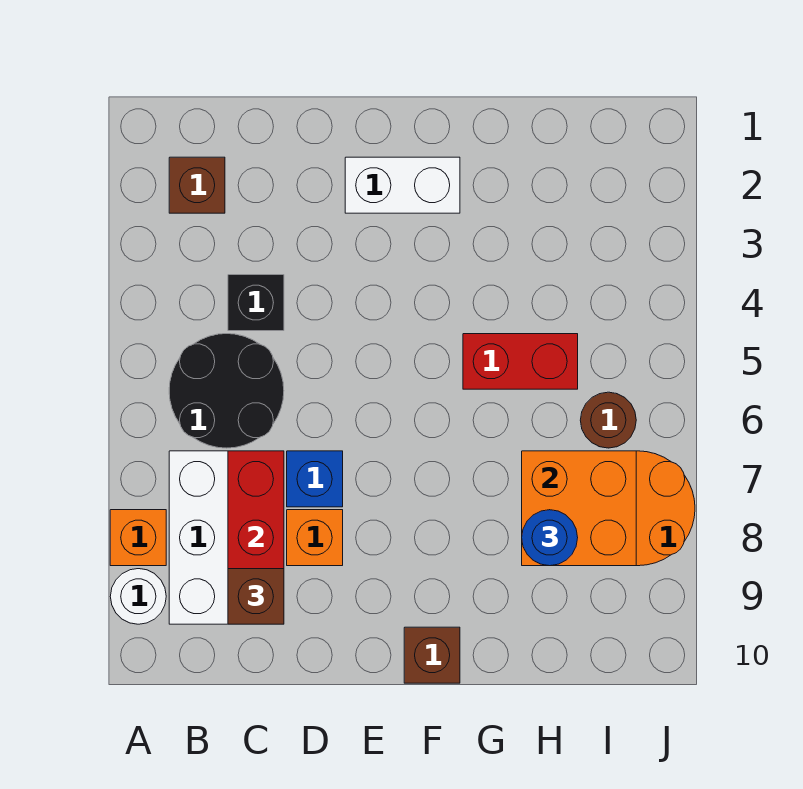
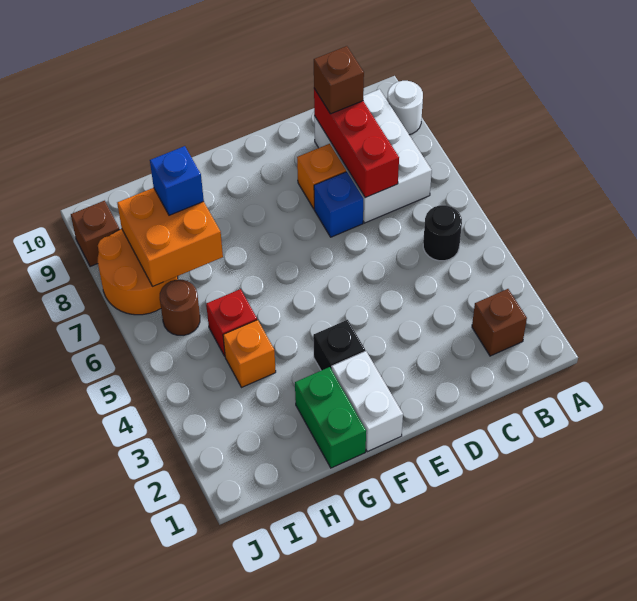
orange brick A8 level 1 -> orange brick H4 level 1
black round brick B5:C6 level 1 -> black round brick B5 level 1
black brick C4 level 1 -> black brick F3 level 1
white brick E2:F2 level 1 -> white brick F1:F2 level 1
brown brick F10 level 1 -> brown brick J9 level 1
none -> green brick G1:G2 level 1
red brick G5:H5 level 1 -> red brick H5 level 1
blue round brick H8 level 3 -> blue brick H8 level 3

